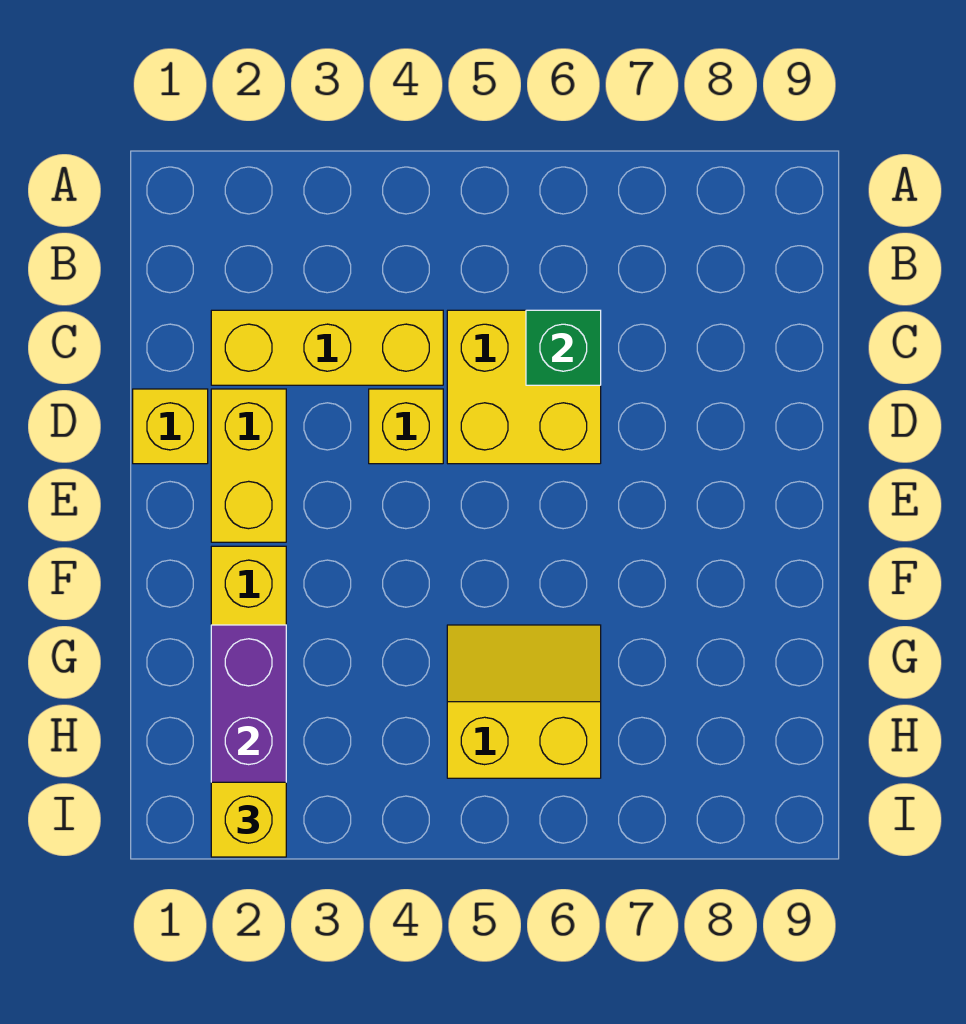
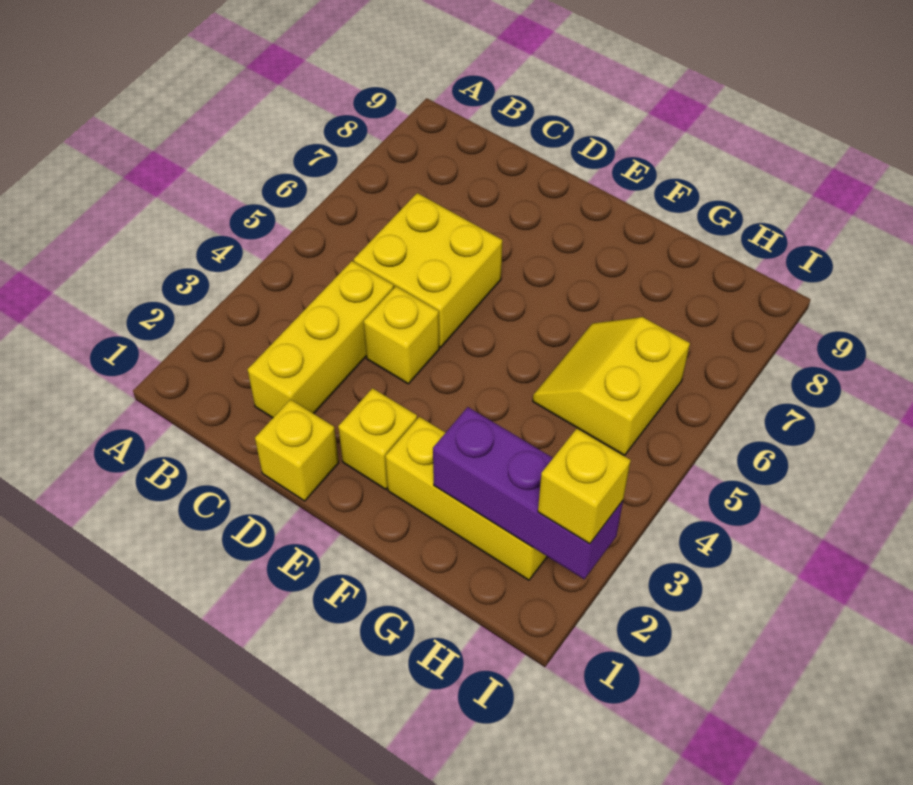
green brick C6 level 2 -> none
yellow brick D2:E2 level 1 -> yellow brick E2 level 1

